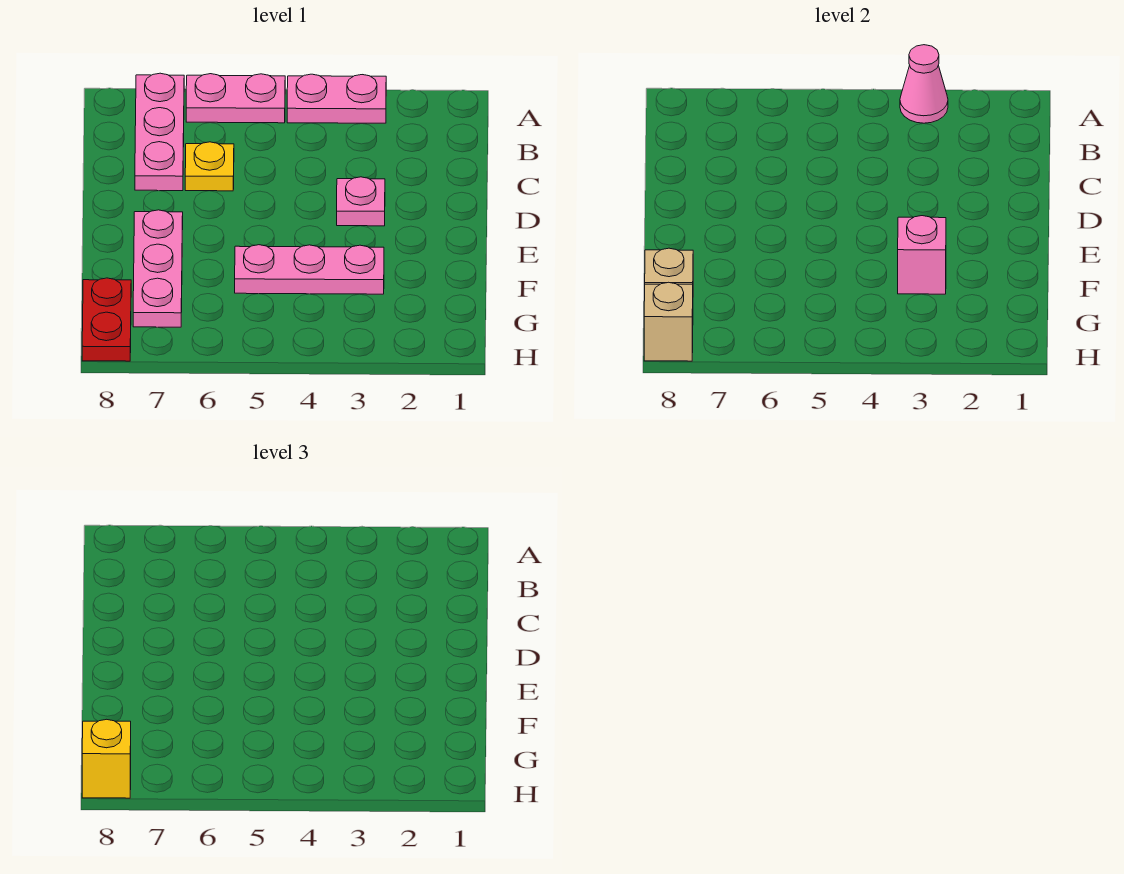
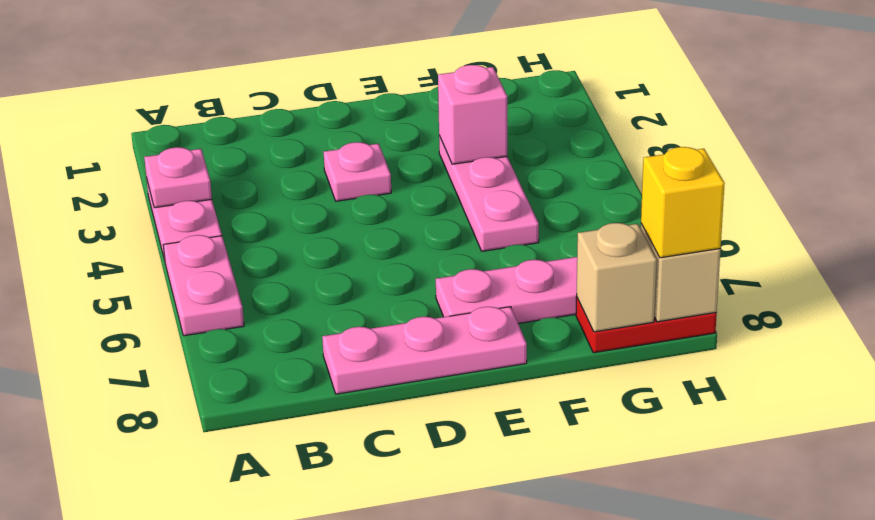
pink cone A3 level 2 -> pink plate A3 level 2
pink plate A7:C7 level 1 -> pink plate C8:E8 level 1
yellow plate C6 level 1 -> none

